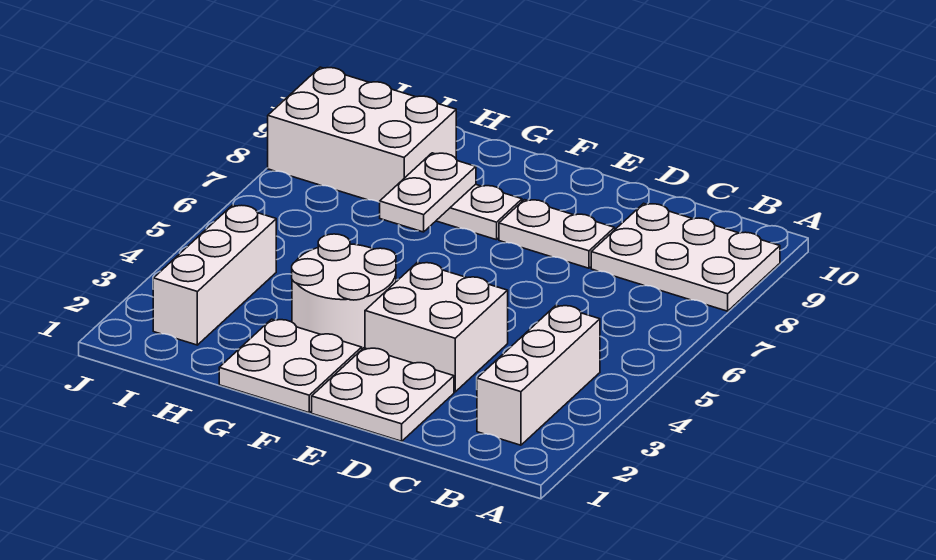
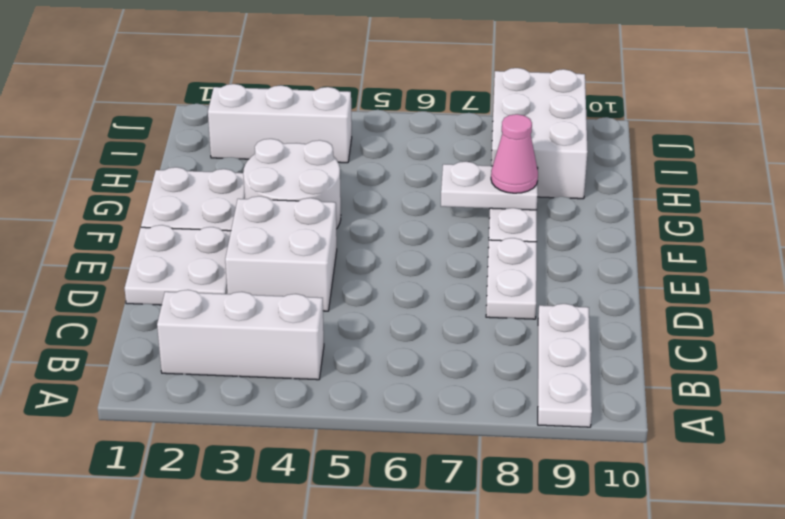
white plate A8:C9 level 1 -> white plate A9:C9 level 1
none -> pink cone G8 level 3

